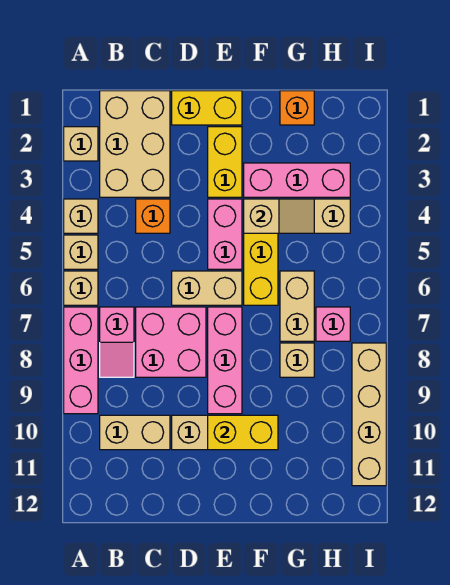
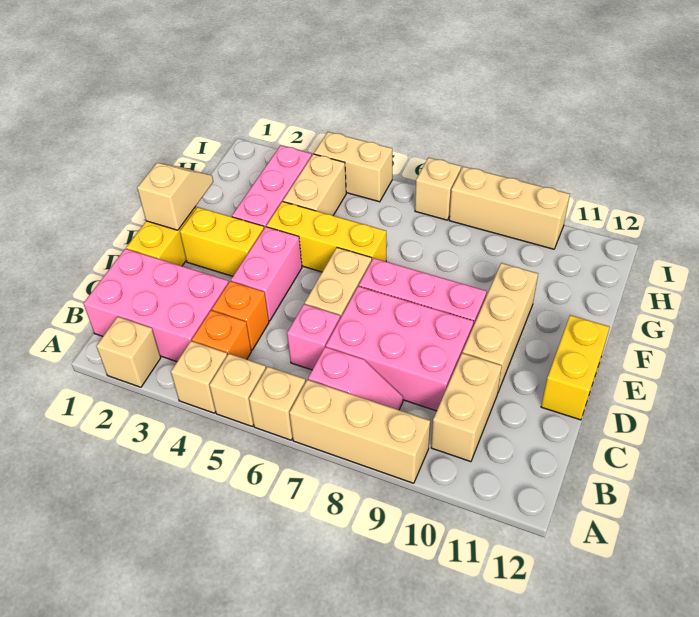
pink brick A7:A9 level 1 -> tan brick A7:A9 level 1
tan brick B1:C3 level 1 -> pink brick B1:C3 level 1
pink brick C7:D8 level 1 -> pink brick C7:D9 level 1
pink brick E4:E5 level 1 -> pink brick D4:E4 level 1
yellow brick E10:F10 level 2 -> yellow brick D12:E12 level 1
tan slope F4:G4 level 2 top F -> tan slope E1:F1 level 2 top E
orange brick G1 level 1 -> orange brick B4 level 1
tan brick G6:G7 level 1 -> tan brick I4:I5 level 1
tan brick G8 level 1 -> tan brick I7 level 1
pink brick H7 level 1 -> pink brick C6 level 1
tan brick I8:I11 level 1 -> tan brick I8:I10 level 1

